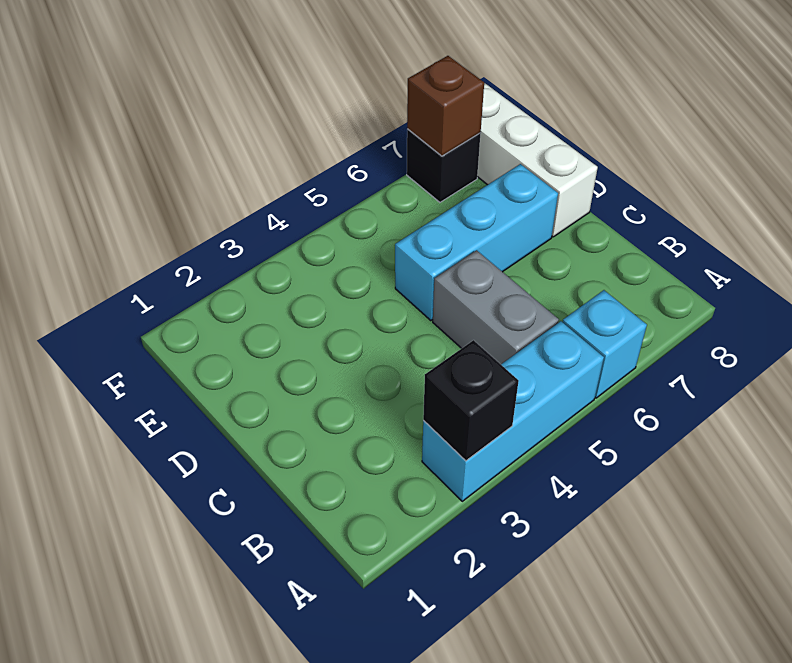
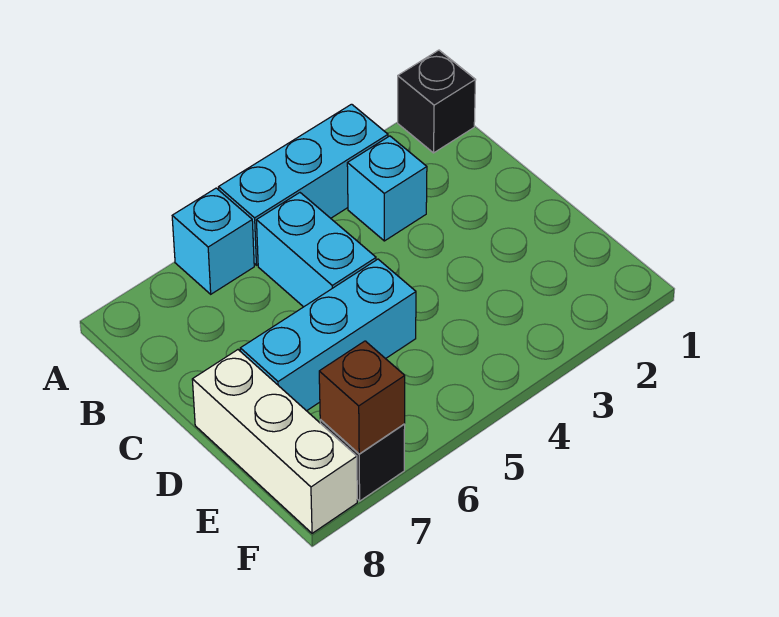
black brick A3 level 2 -> black brick A1 level 1
none -> cyan brick B3 level 1
grey brick B5:C5 level 1 -> cyan brick B5:C5 level 1

